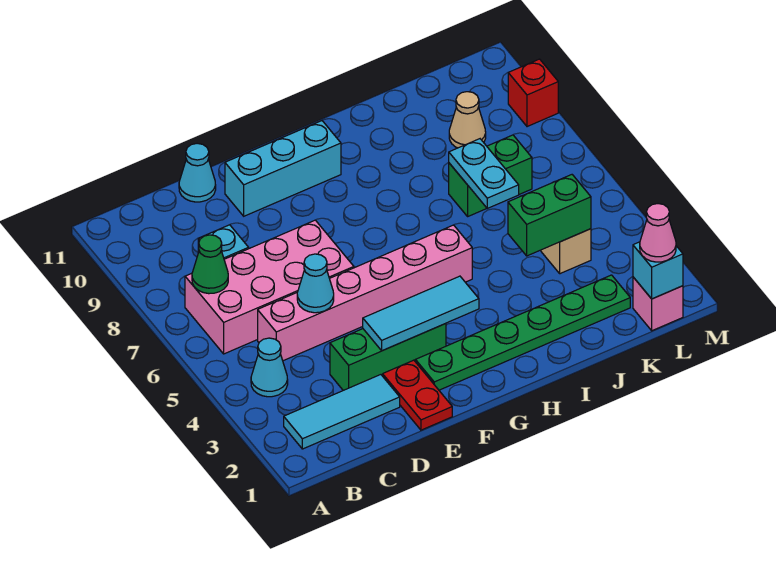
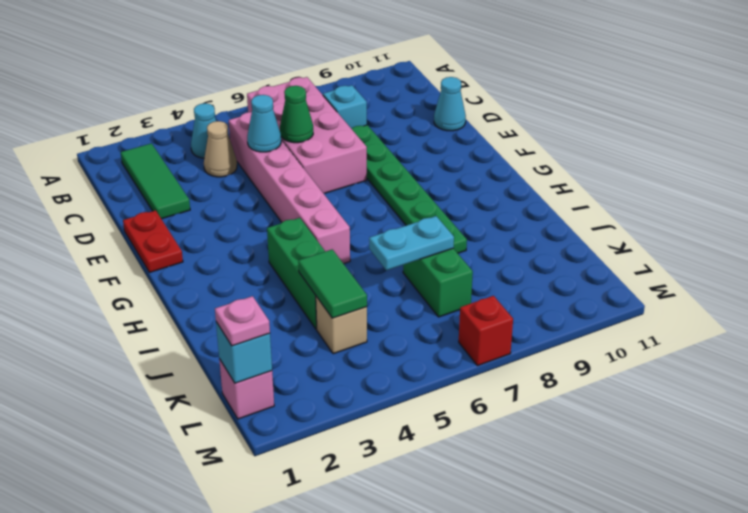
cyan tile B2:D2 level 1 -> green tile B2:D2 level 1
green cone B7 level 2 -> green cone D6 level 2
green brick D3:F3 level 1 -> green brick H4:J4 level 1
red plate E1:E2 level 1 -> red plate E1:F1 level 1
cyan tile E3:G3 level 2 -> none
cyan brick E10:G10 level 1 -> none
green plate F2:K2 level 1 -> green plate D8:I8 level 1
green brick J4:K4 level 2 -> green tile J4:K4 level 2
tan cone K9 level 1 -> tan cone C4 level 1
pink cone L1 level 3 -> pink plate L1 level 3
red brick M9 level 1 -> red brick M7 level 1

